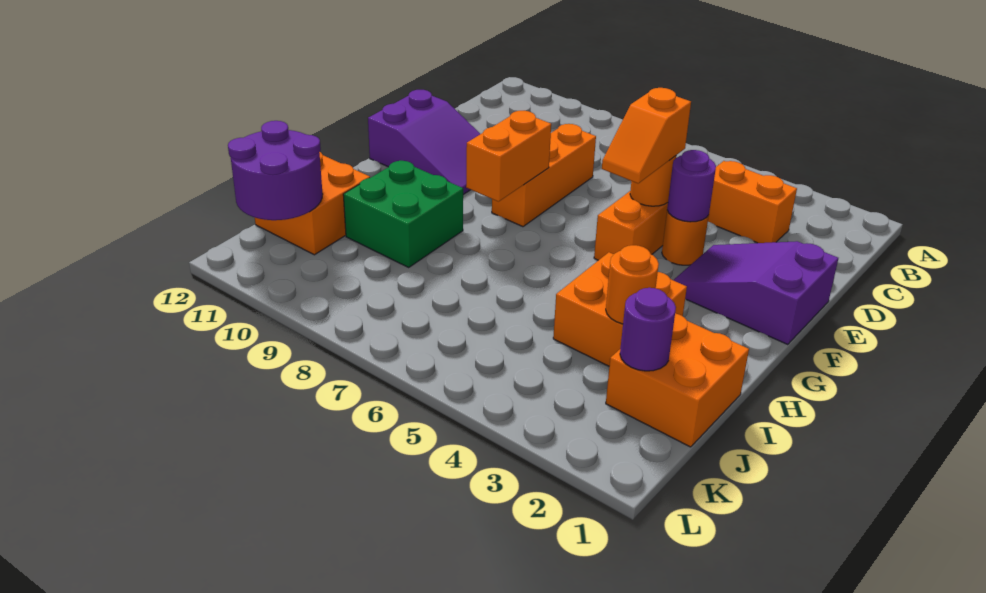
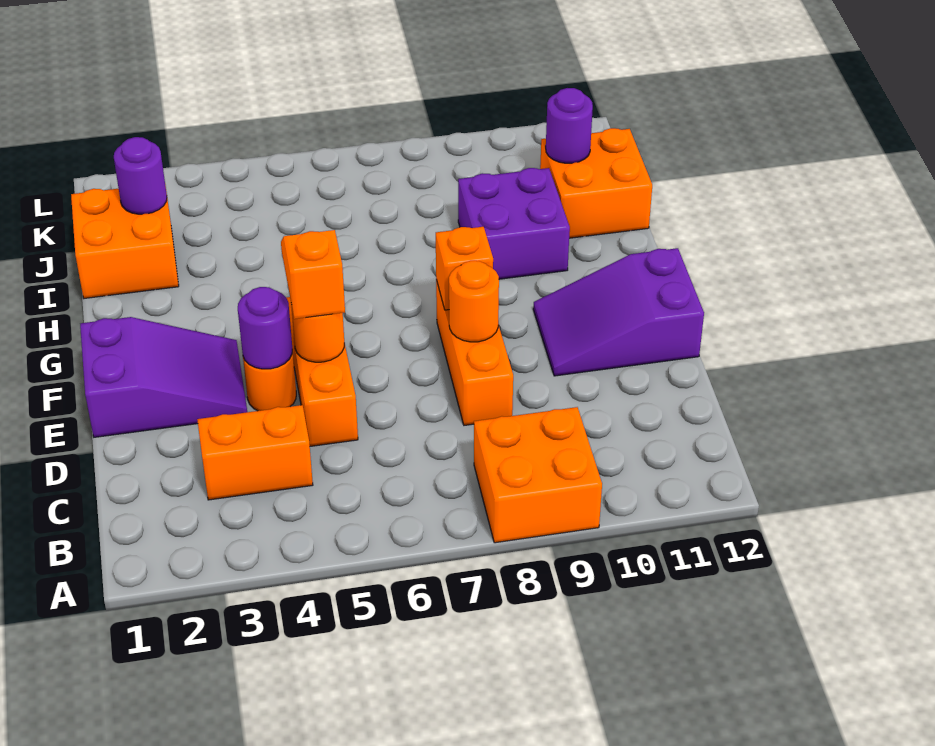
orange brick F8:G8 level 2 -> orange brick F8 level 2
orange brick H3:I4 level 1 -> orange brick A8:B9 level 1
green brick H9:I10 level 1 -> purple brick H9:I10 level 1
orange round brick I3 level 2 -> orange round brick E8 level 2
purple round brick J11:K12 level 2 -> purple round brick J11 level 2

